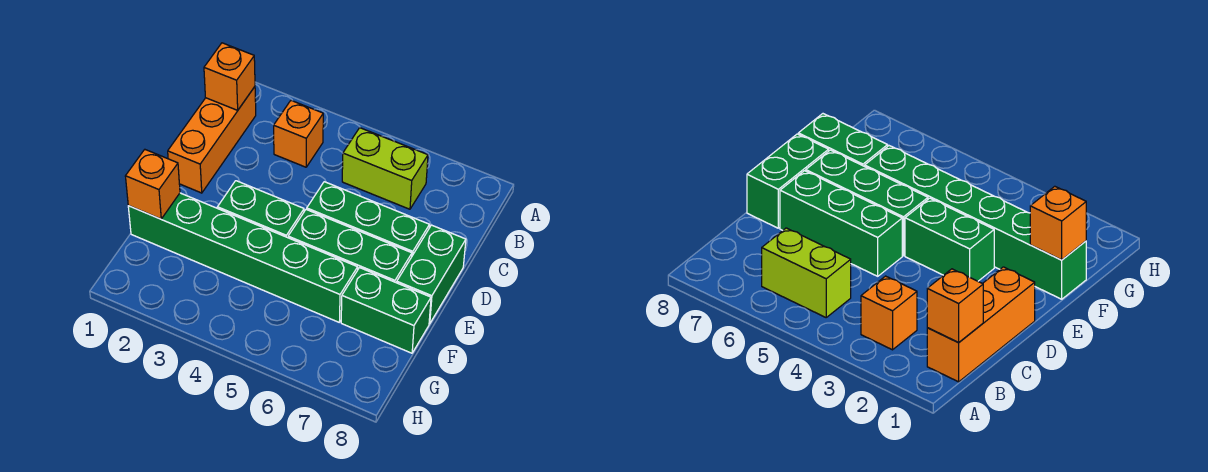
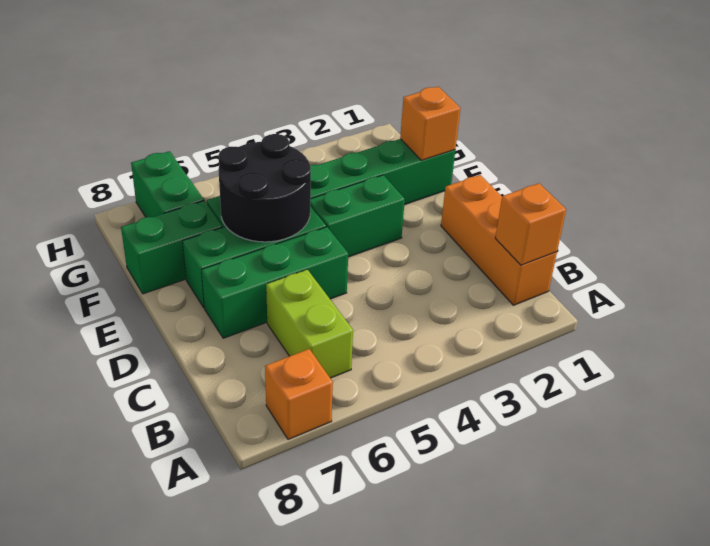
orange brick B3 level 1 -> orange brick A7 level 1
lime brick B5:B6 level 1 -> lime brick B6:C6 level 1
green brick D8:E8 level 1 -> green brick G7:H7 level 1
none -> black round brick E5:F6 level 2

